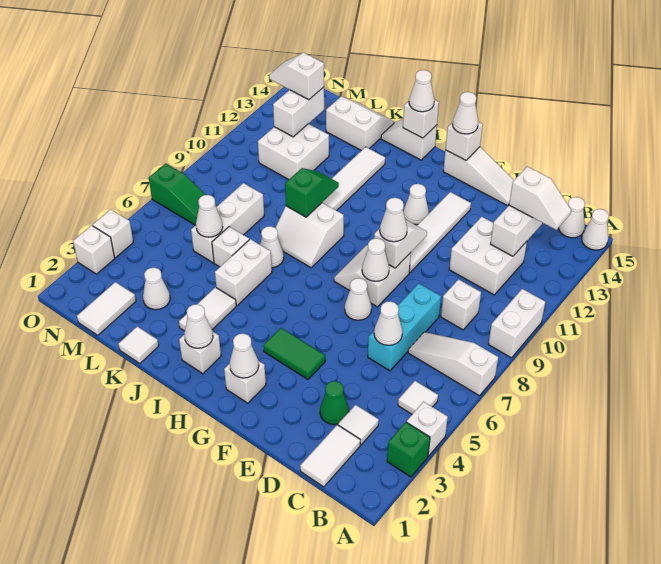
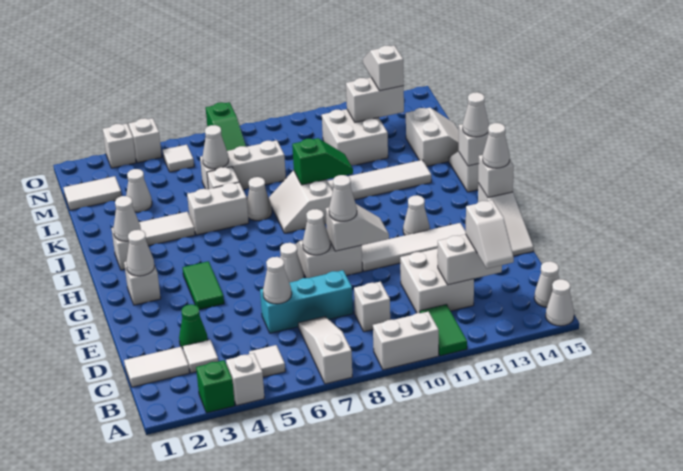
none -> green tile A11:B11 level 1
white tile K1 level 1 -> white tile N5 level 1

